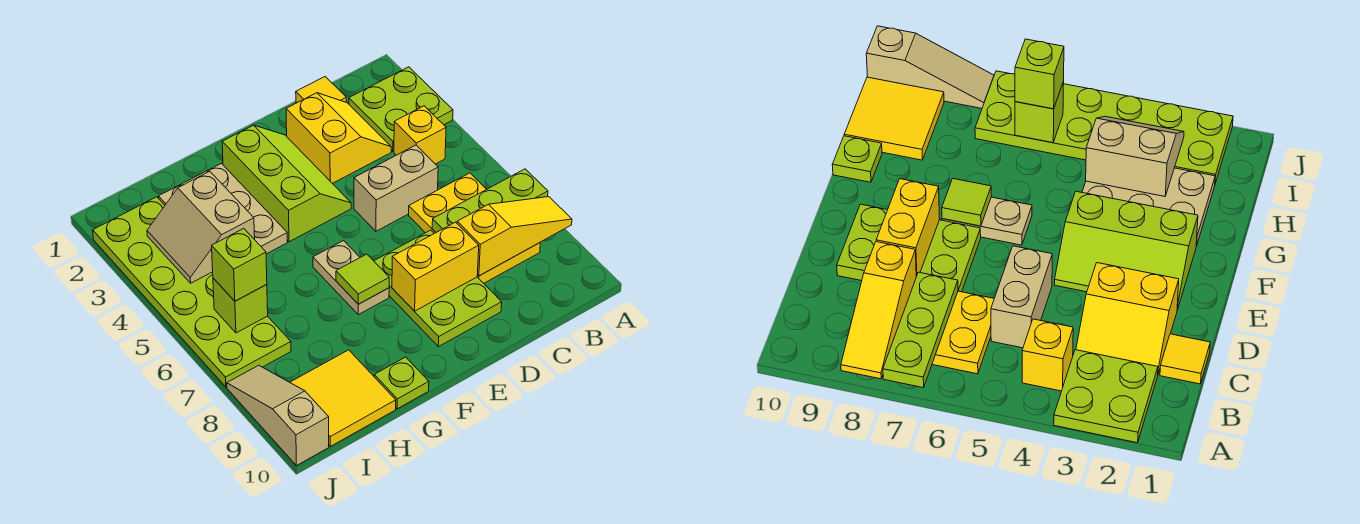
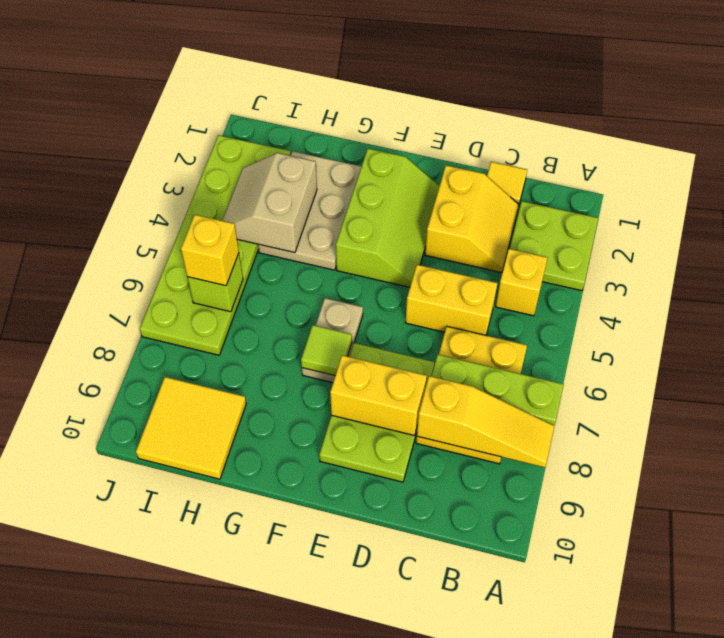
tan brick C5:D5 level 1 -> yellow brick C5:D5 level 1
lime plate G10 level 1 -> none
lime brick I6 level 3 -> yellow brick I6 level 3
tan slope J8:J10 level 1 top 10 -> none

